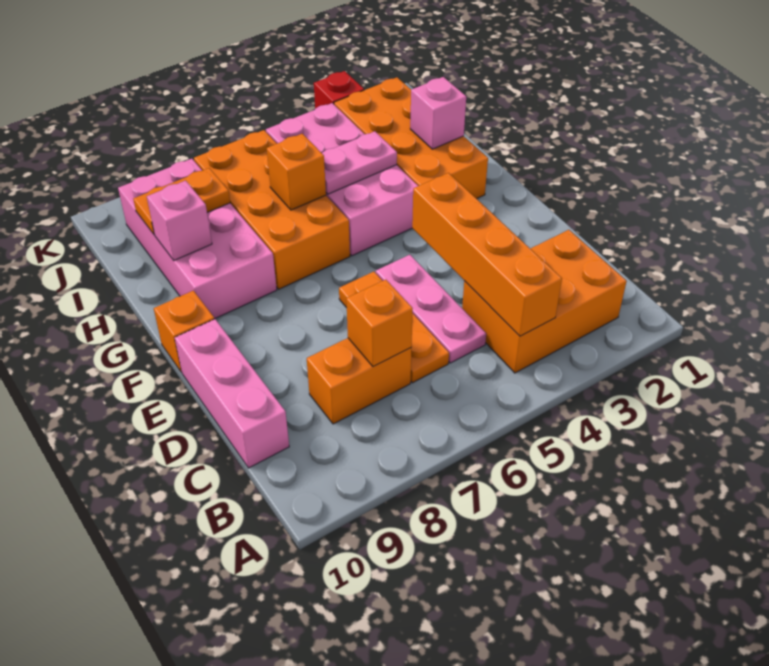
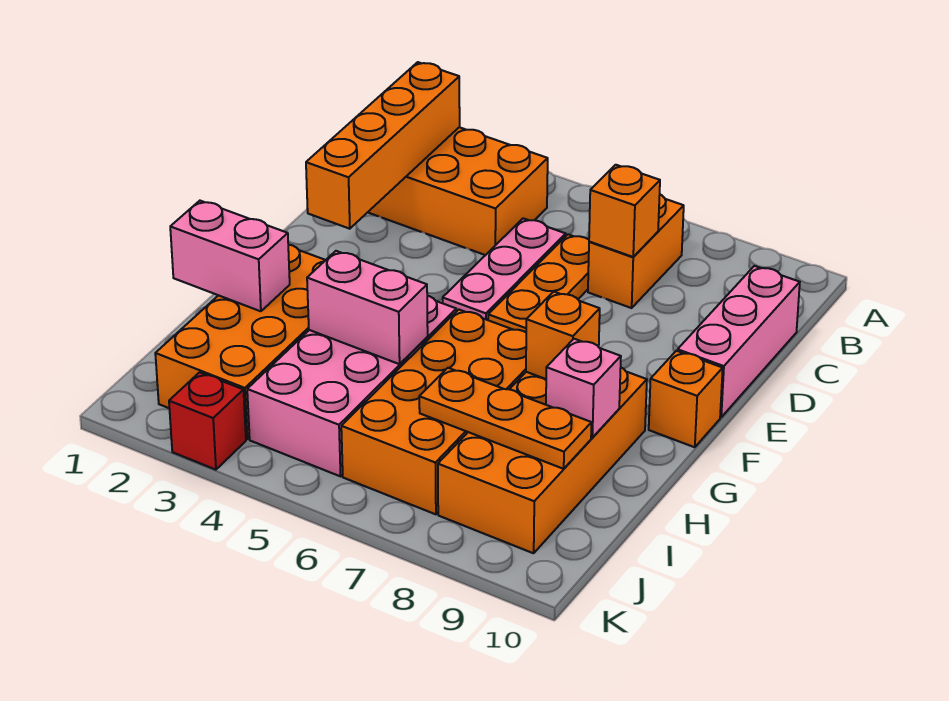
orange brick B4:E4 level 2 -> orange brick B2:E2 level 2
orange brick C7:C8 level 1 -> orange brick B7:C7 level 1
pink brick G8:J9 level 1 -> orange brick G8:J9 level 1
pink brick H2 level 2 -> pink brick H1:H2 level 2
pink plate H4:H5 level 2 -> pink brick H4:H5 level 2
orange brick H6 level 2 -> orange brick G8 level 2
orange plate I8:I9 level 2 -> orange plate I7:I9 level 2

